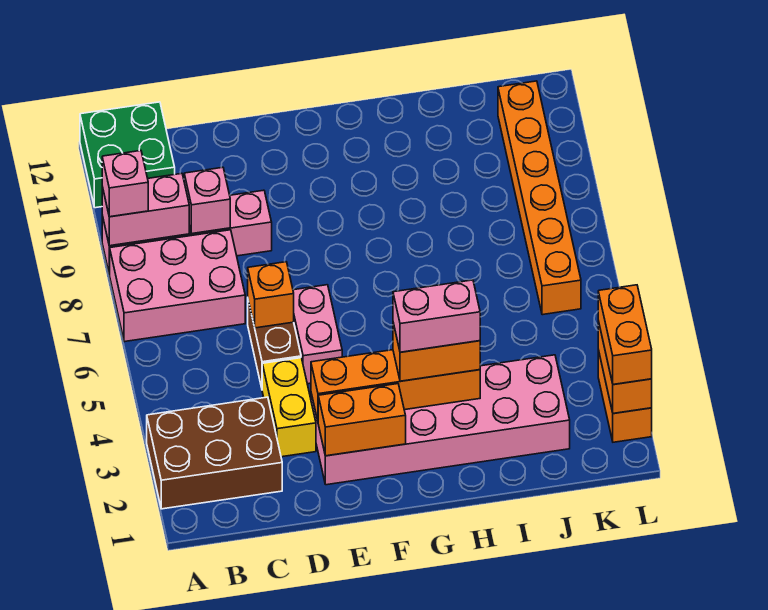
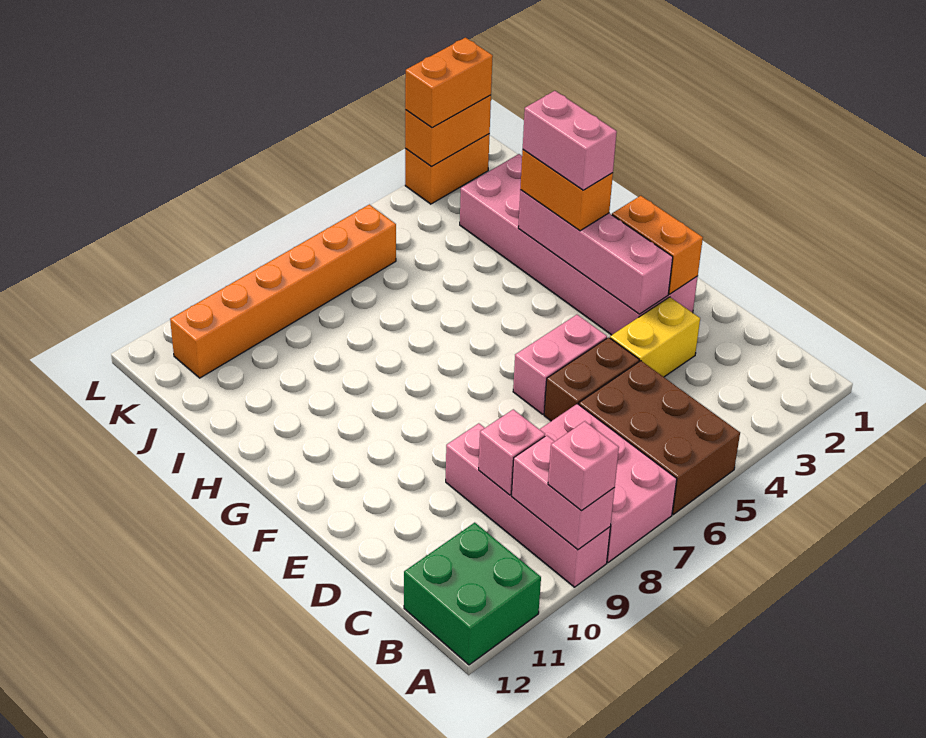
brown brick A2:C3 level 1 -> brown brick A5:C6 level 1
orange brick D6 level 2 -> none
orange brick E3:H3 level 2 -> pink brick E3:H3 level 2

